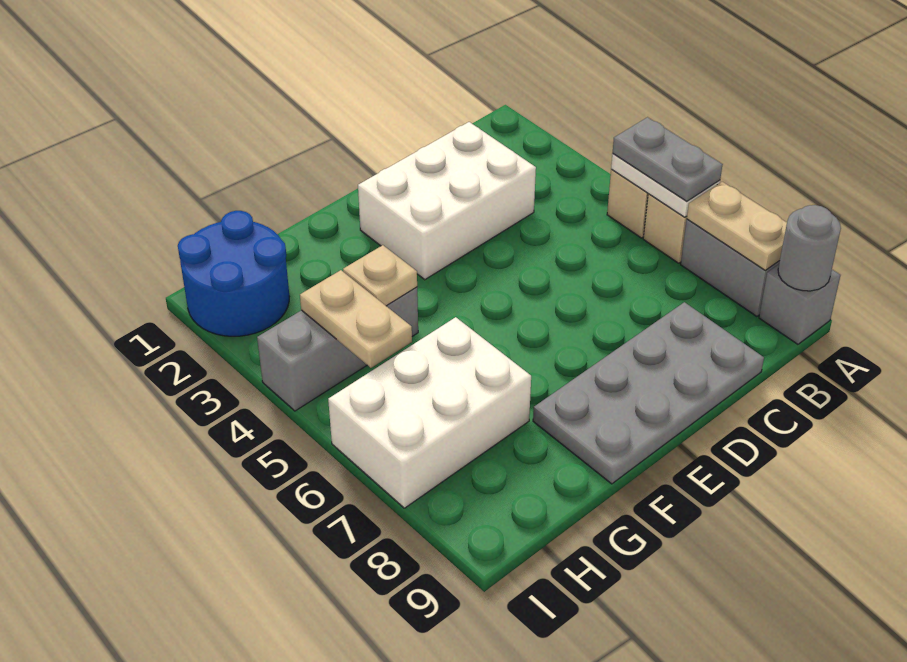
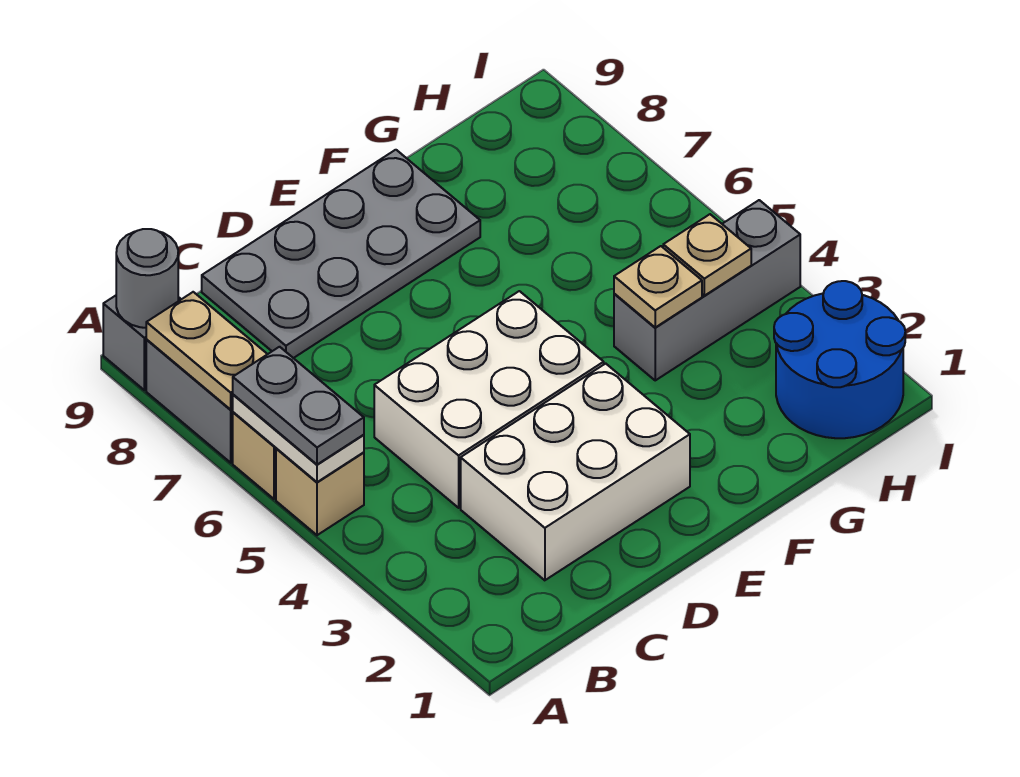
white brick G6:I7 level 1 -> white brick C4:E5 level 1
tan plate H4:H5 level 2 -> tan plate H4 level 2

